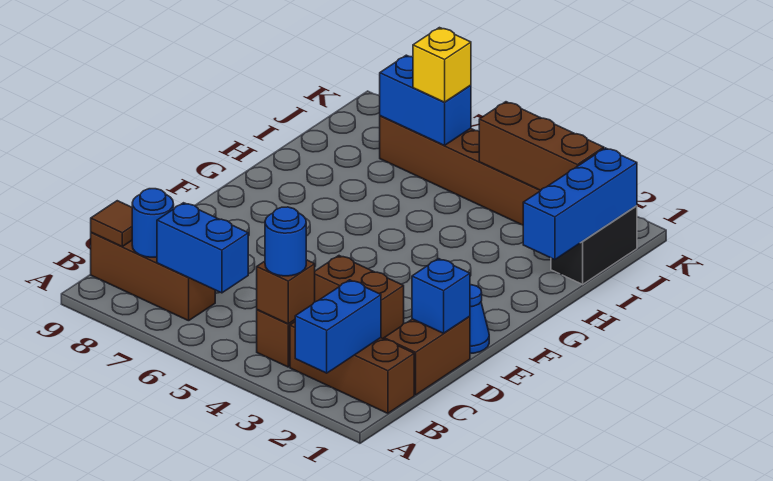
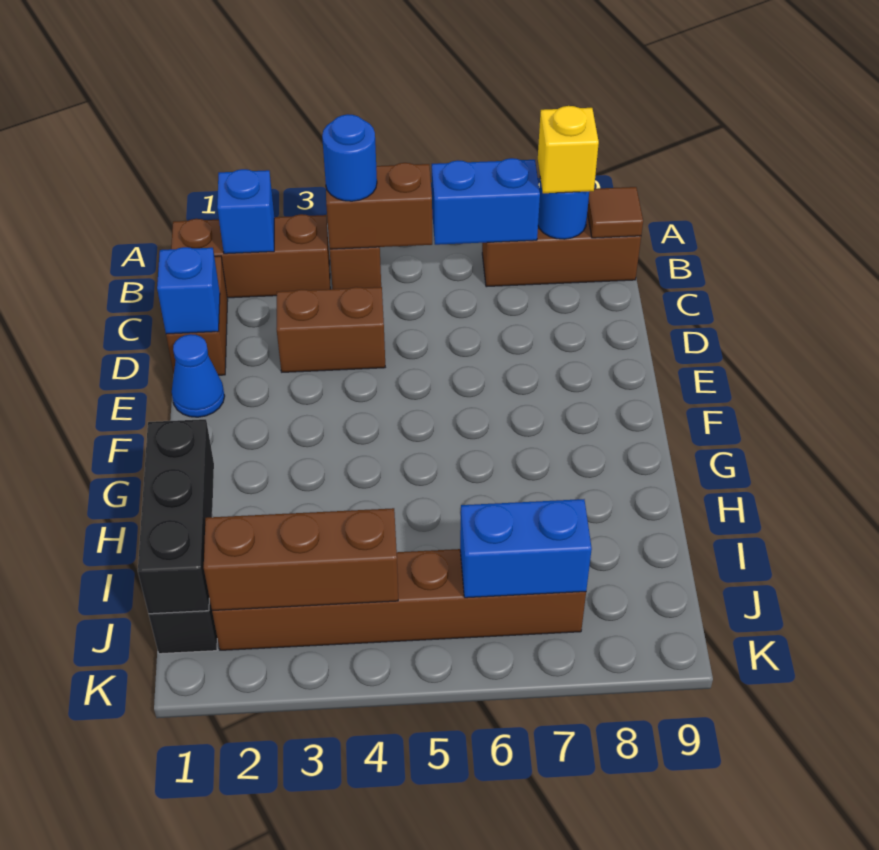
blue brick A2:B2 level 2 -> blue brick B2 level 2
brown brick B4 level 2 -> brown brick B4:B5 level 2
blue brick H1:J1 level 2 -> black brick H1:J1 level 2
yellow brick J6 level 3 -> yellow brick B8 level 3

